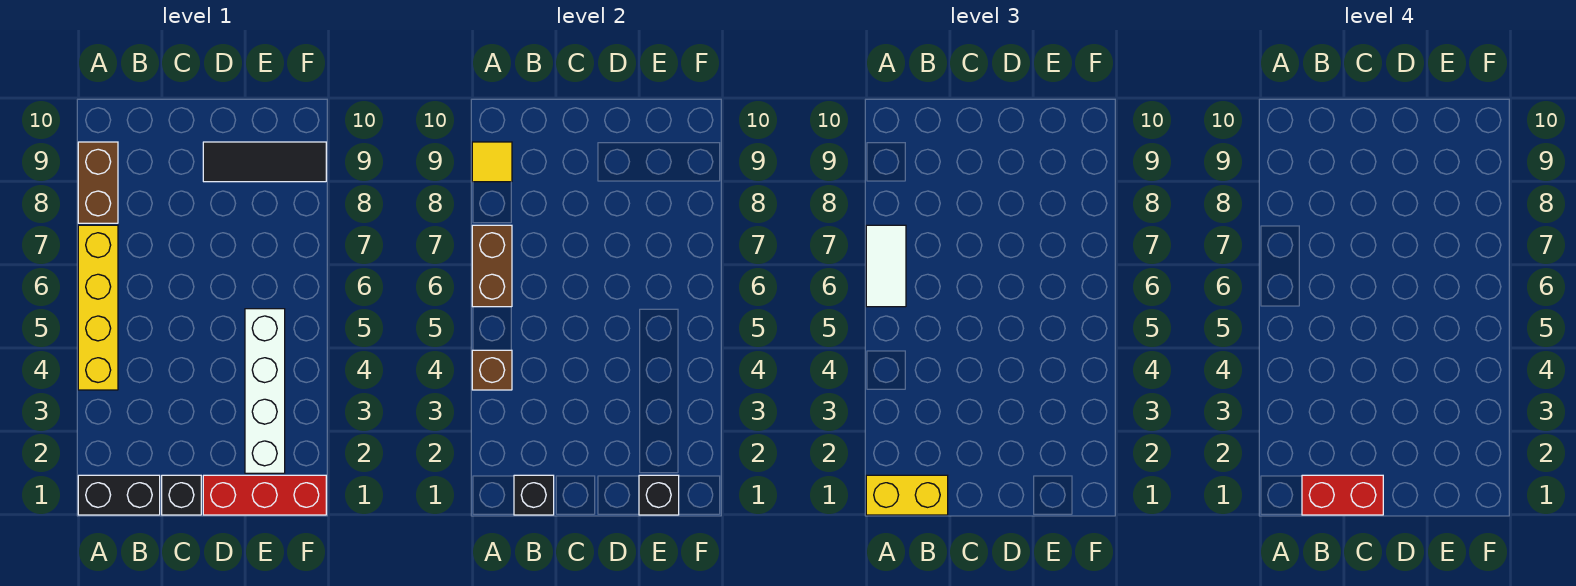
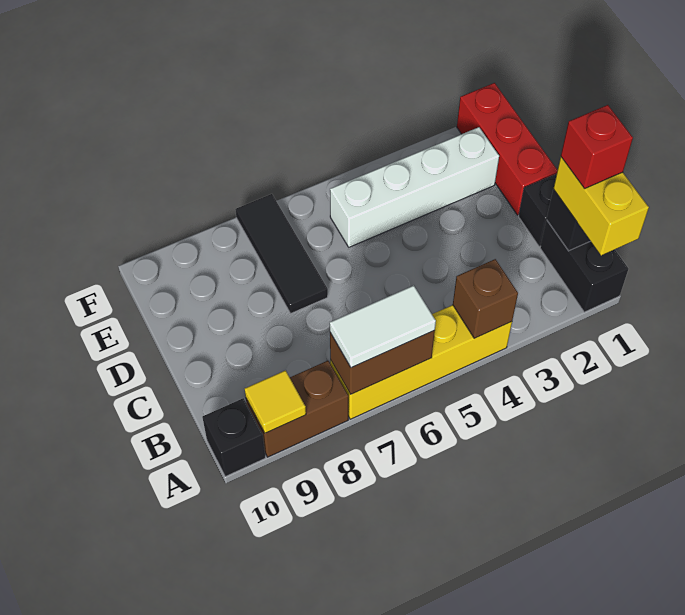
red brick B1:C1 level 4 -> red brick B1 level 4
black tile D9:F9 level 1 -> black tile D7:F7 level 1
black brick E1 level 2 -> black brick A10 level 1

